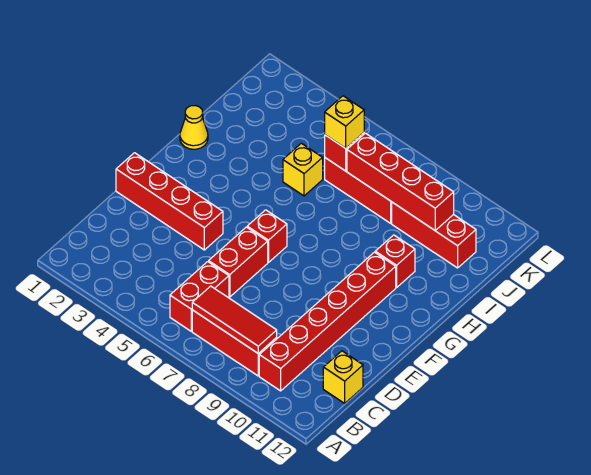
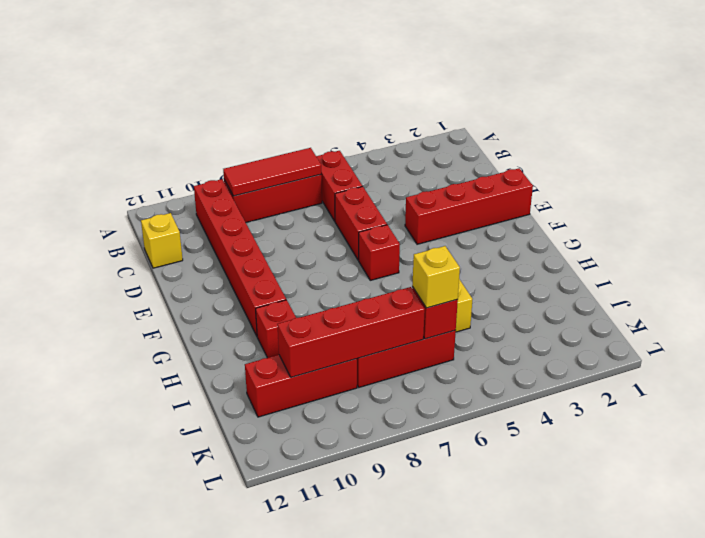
yellow cone H1 level 1 -> none

